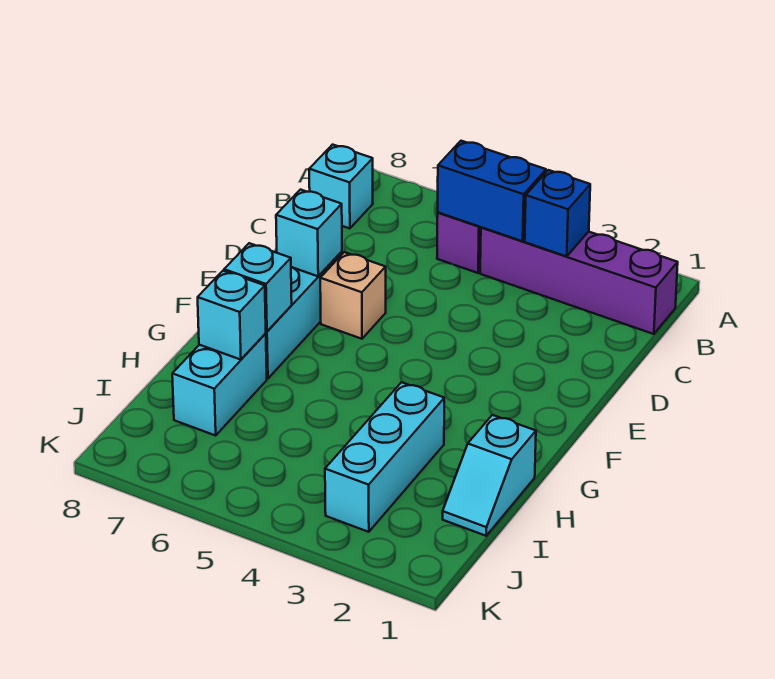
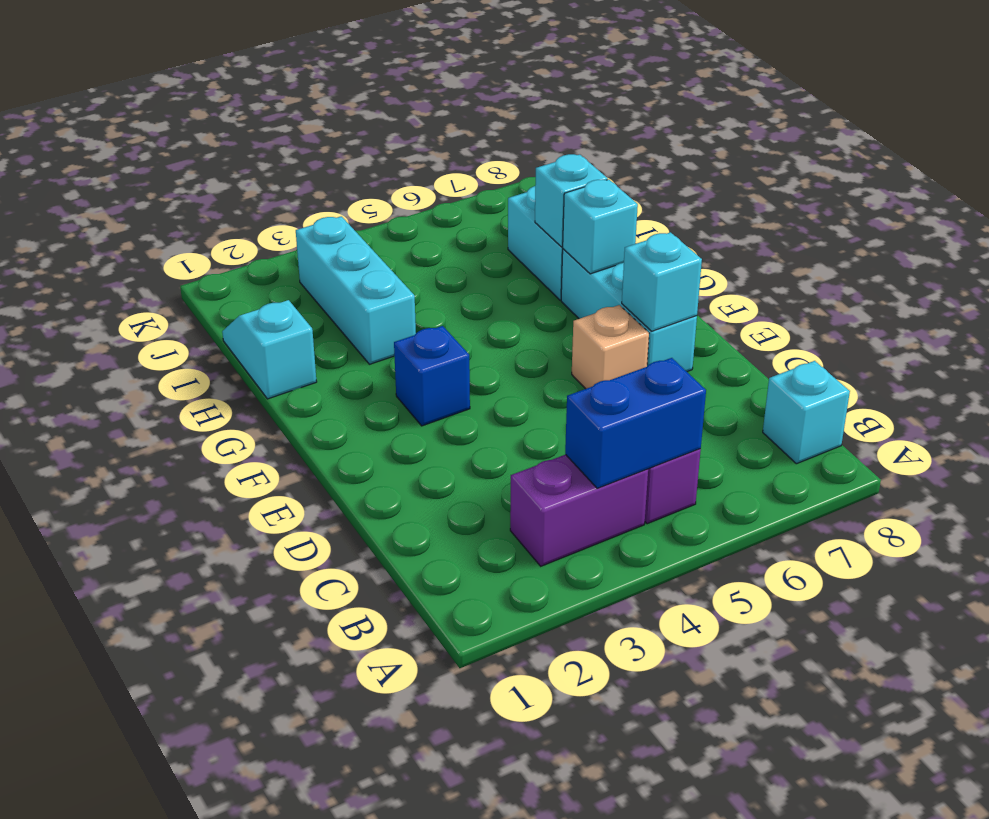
purple brick B1:B4 level 1 -> purple brick B3:B4 level 1
blue brick B3 level 2 -> blue brick F3 level 1

